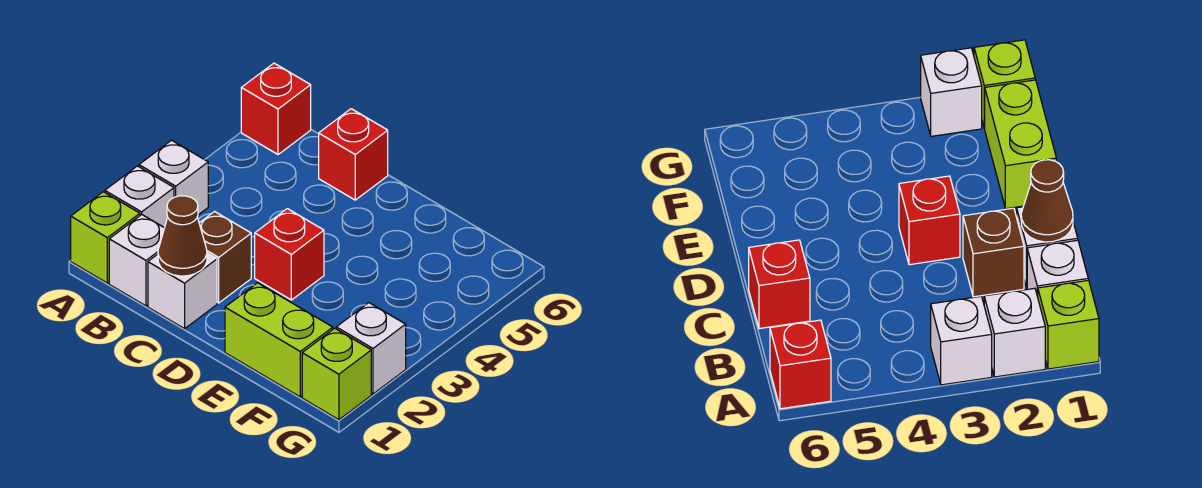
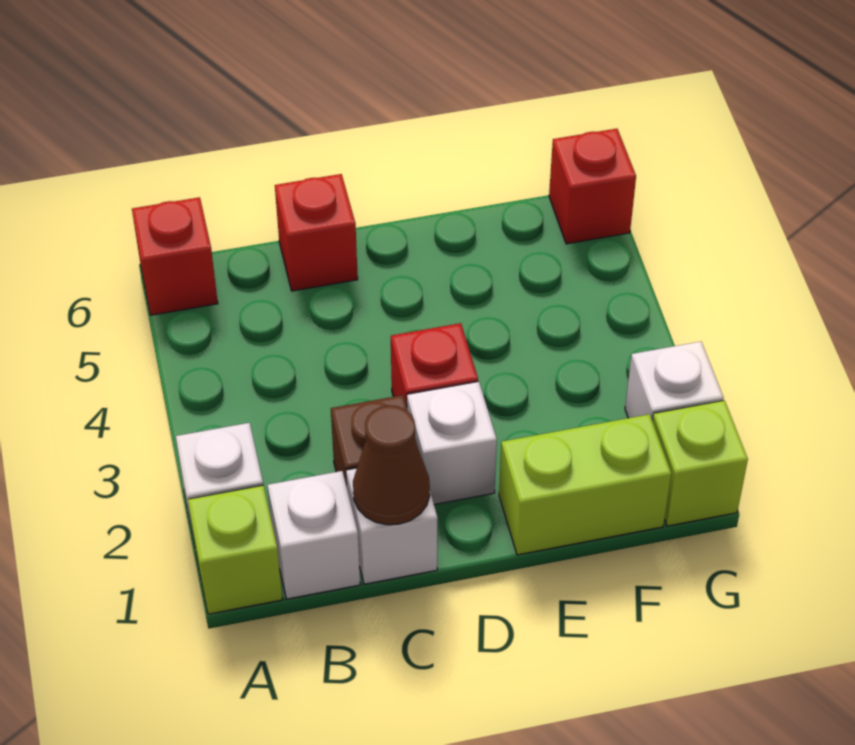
white brick A3 level 1 -> white brick D2 level 1
none -> red brick G6 level 1

